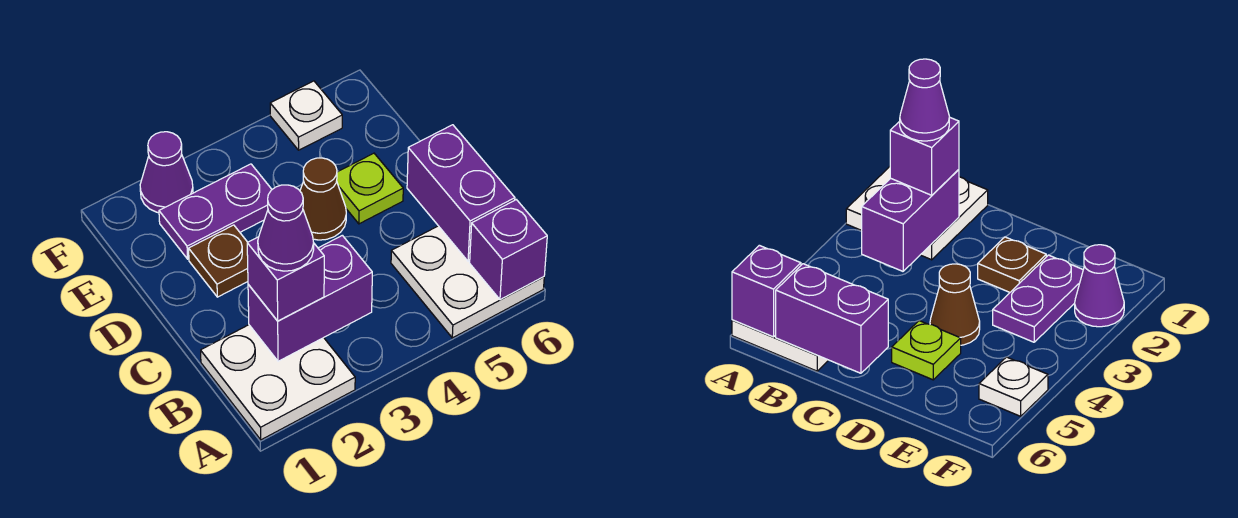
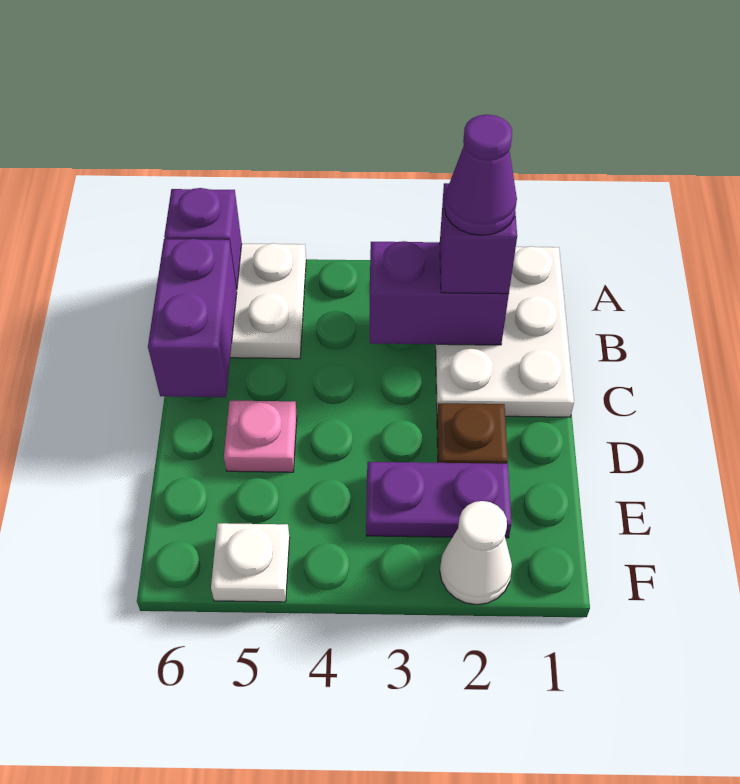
white plate A1:B2 level 1 -> white plate A1:C2 level 1
brown cone D4 level 1 -> none
lime plate D5 level 1 -> pink plate D5 level 1
purple cone F2 level 1 -> white cone F2 level 1

